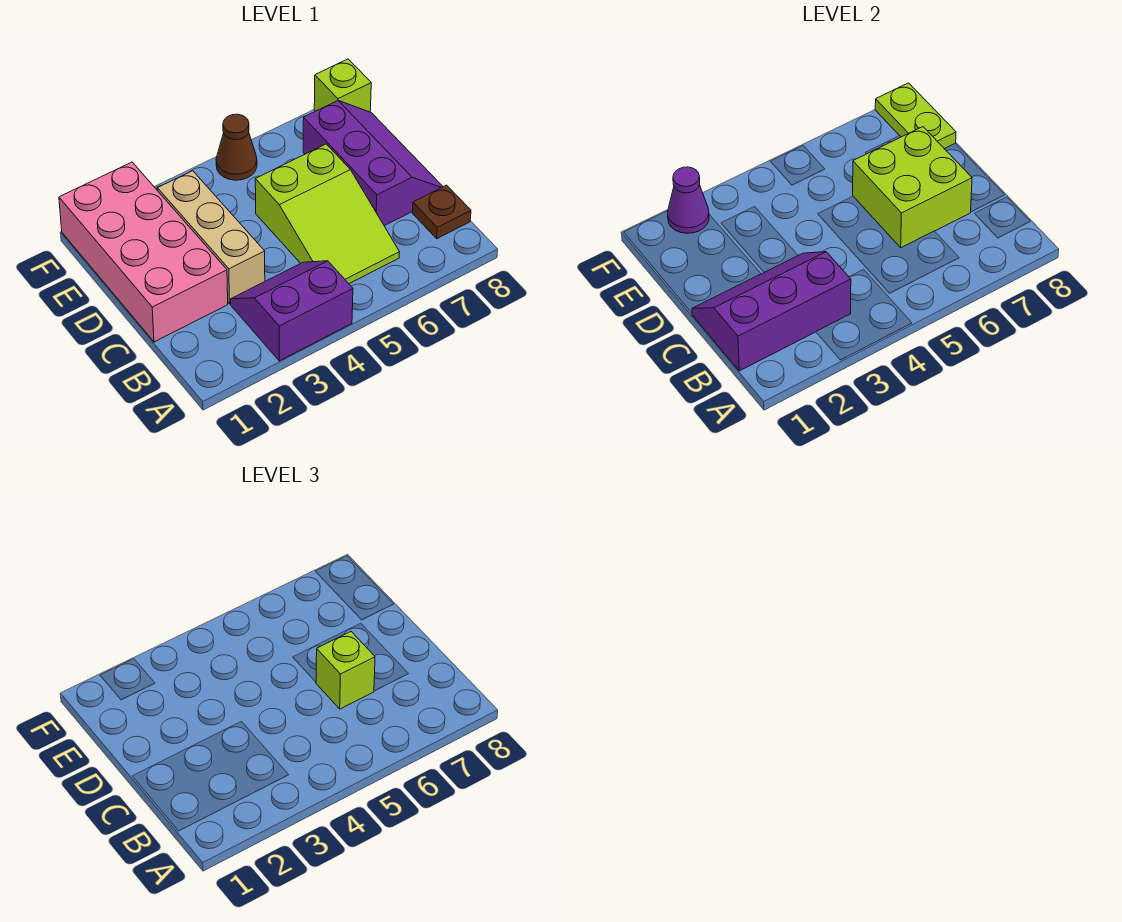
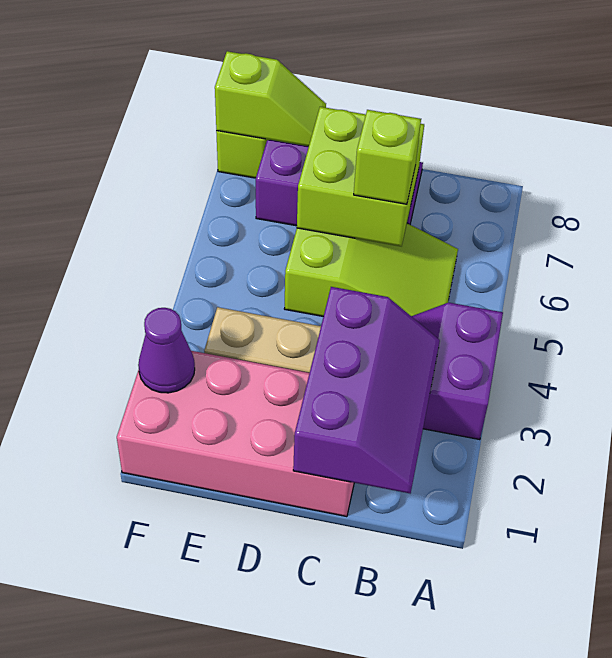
purple slope B1:C3 level 2 top B -> purple slope B1:C3 level 2 top C
brown plate B8 level 1 -> none
lime plate E8:F8 level 2 -> lime slope E8:F8 level 2 top F
brown cone F5 level 1 -> none

